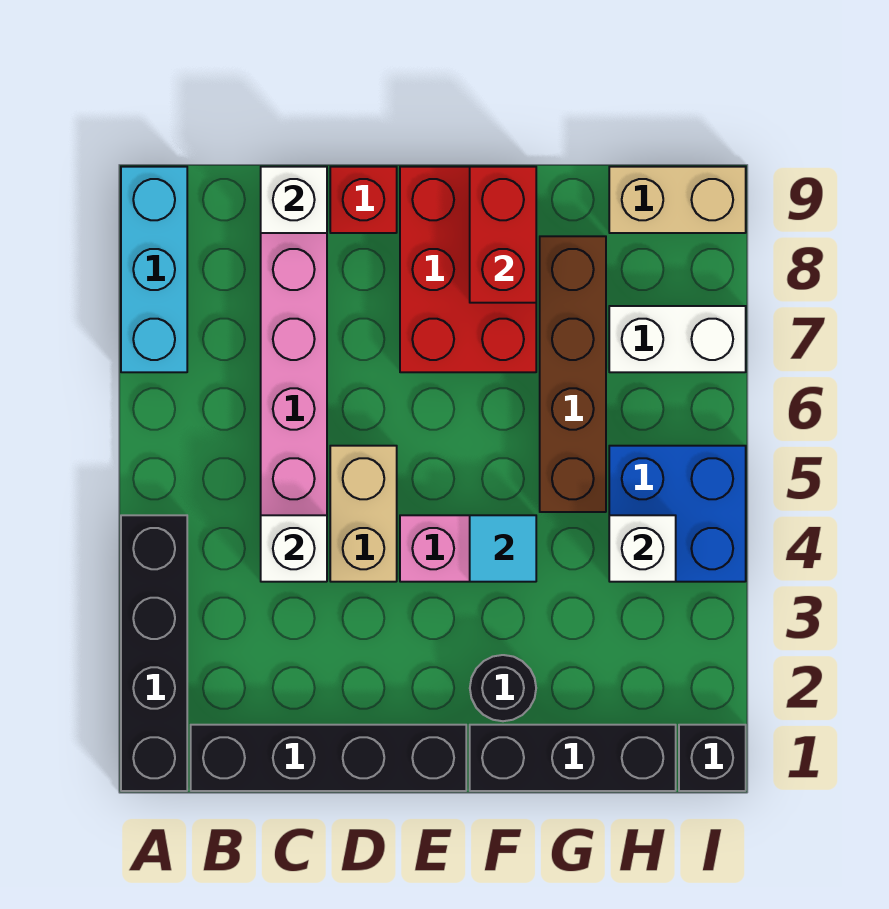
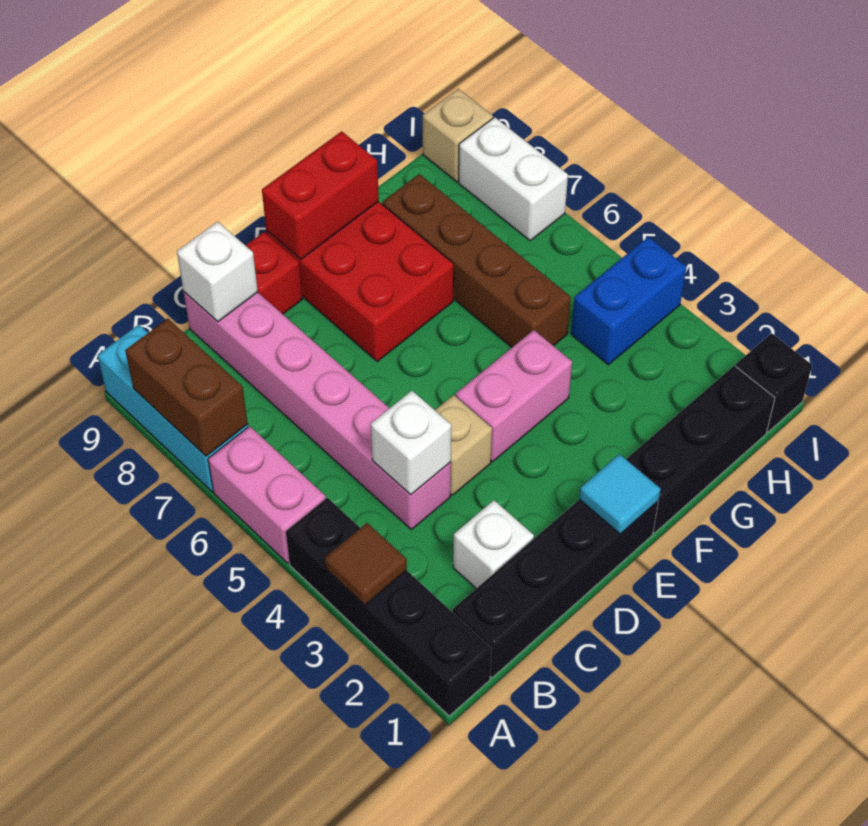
none -> brown tile A3 level 2
none -> pink brick A5:A6 level 1
none -> brown brick A7:A8 level 2
tan brick D4:D5 level 1 -> tan brick D4 level 1
black round brick F2 level 1 -> none
cyan tile F4 level 2 -> cyan tile E1 level 2
red brick F8:F9 level 2 -> red brick E9:F9 level 2
blue brick H4:I5 level 1 -> blue brick H4:I4 level 1
white brick H4 level 2 -> white brick C2 level 1
white brick H7:I7 level 1 -> white brick I7:I8 level 1
tan brick H9:I9 level 1 -> tan brick I9 level 1

